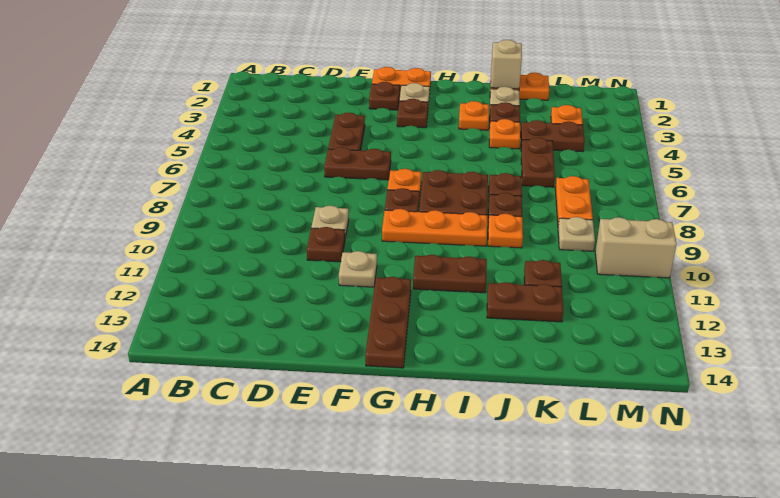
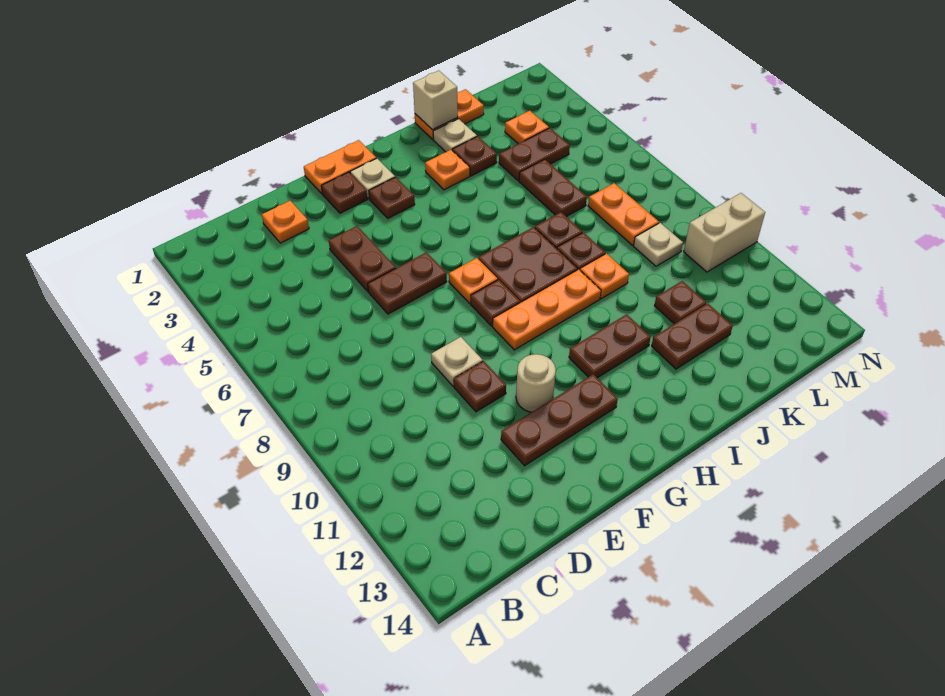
tan plate F11 level 1 -> tan round brick F11 level 1
brown plate G12:G14 level 1 -> brown plate E12:G12 level 1
orange plate J4 level 1 -> orange plate D2 level 1

